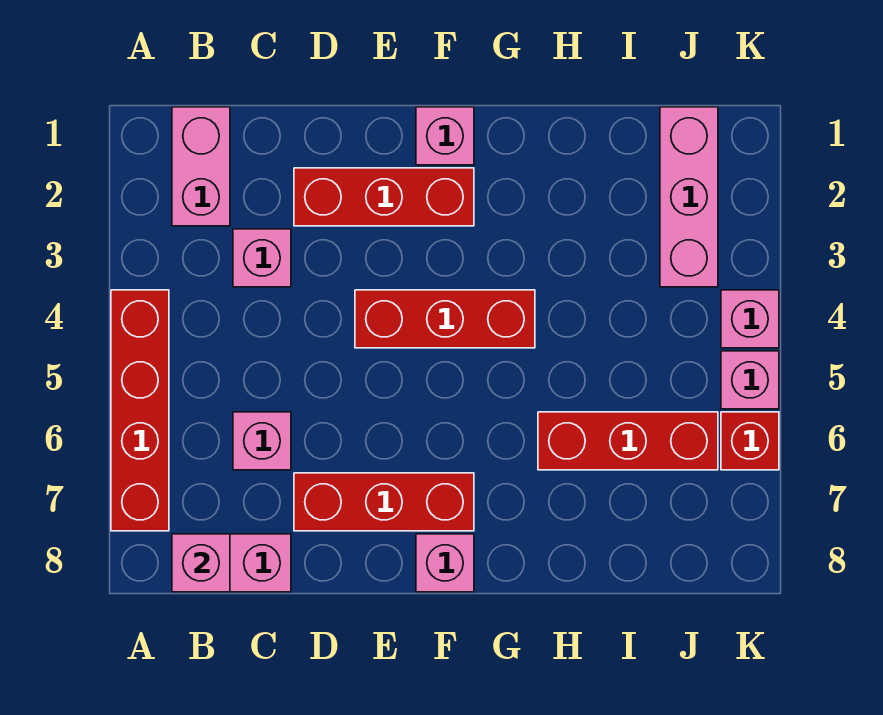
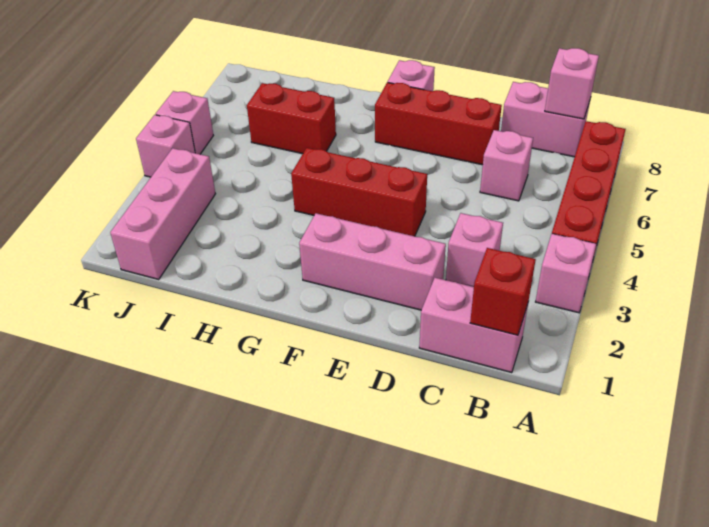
pink brick B1:B2 level 1 -> pink brick B1:C1 level 1
red brick D2:F2 level 1 -> pink brick D2:F2 level 1
pink brick F1 level 1 -> pink brick A3 level 1
red brick H6:J6 level 1 -> red brick H6:I6 level 1
red brick K6 level 1 -> red brick B1 level 2

